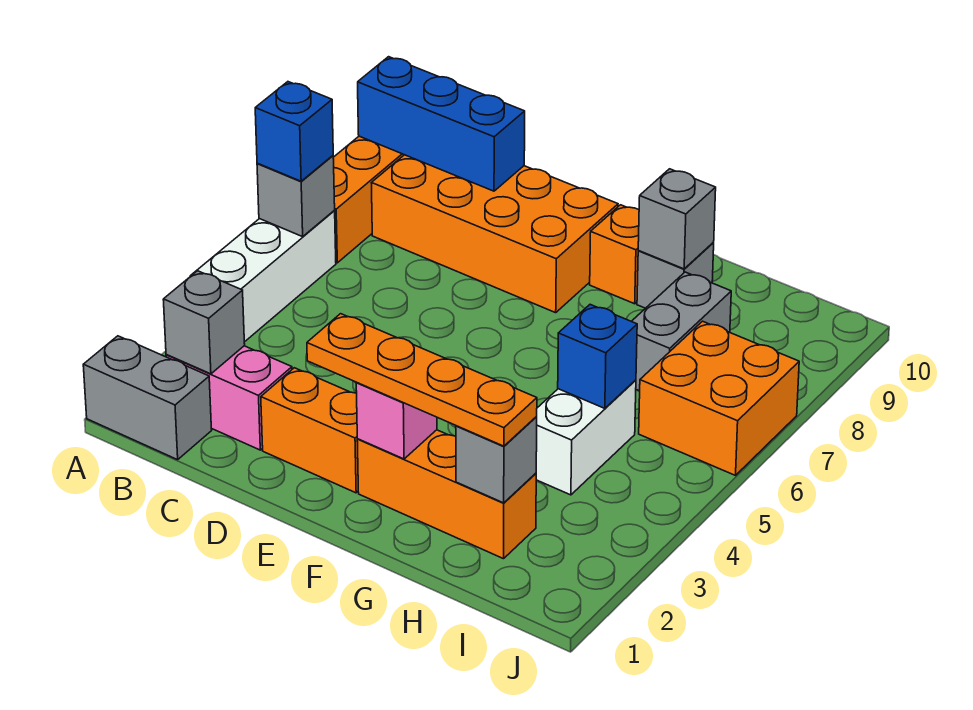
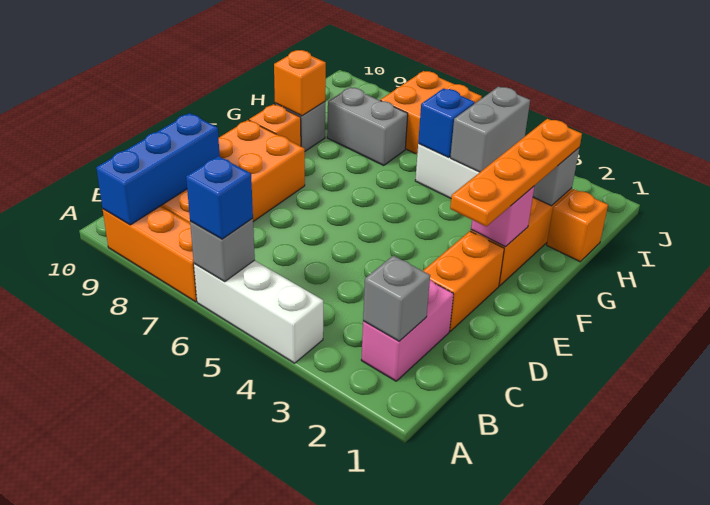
grey brick A1:B1 level 1 -> grey brick H4:I4 level 2
grey brick G9 level 2 -> orange brick G9 level 2
none -> orange brick H1 level 1

